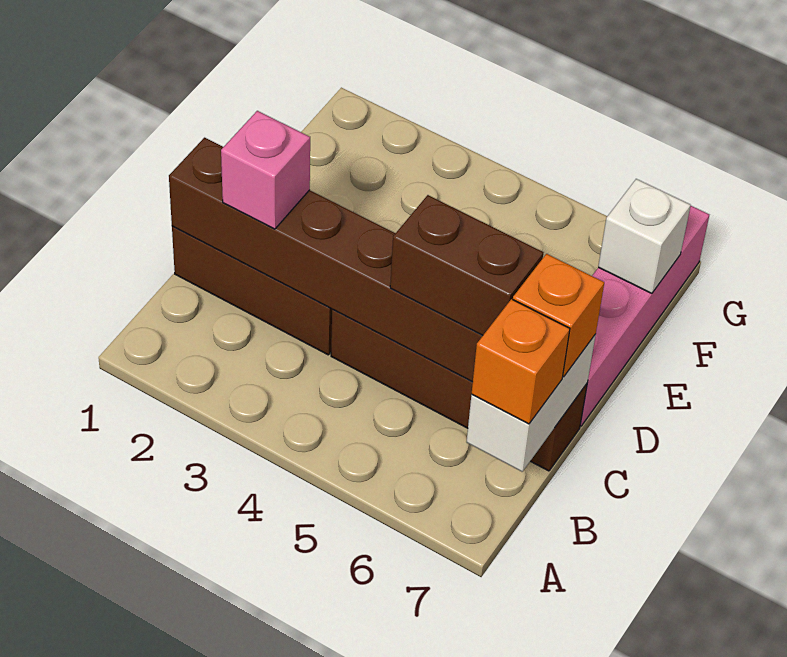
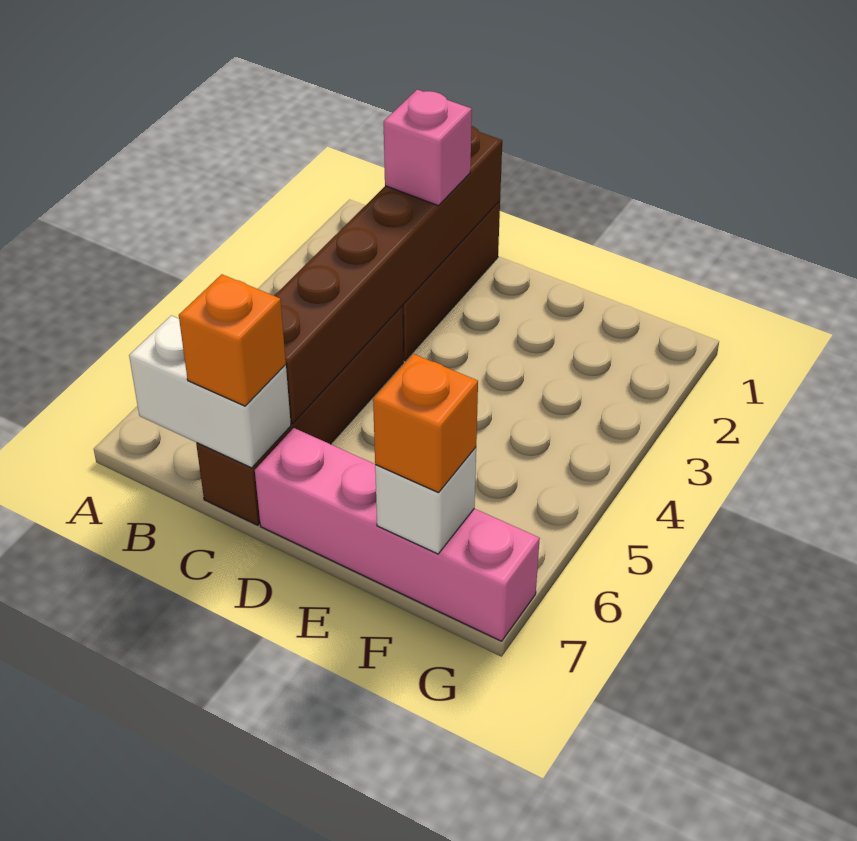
orange brick B7 level 3 -> orange brick F7 level 3
brown brick C5:C6 level 3 -> none

